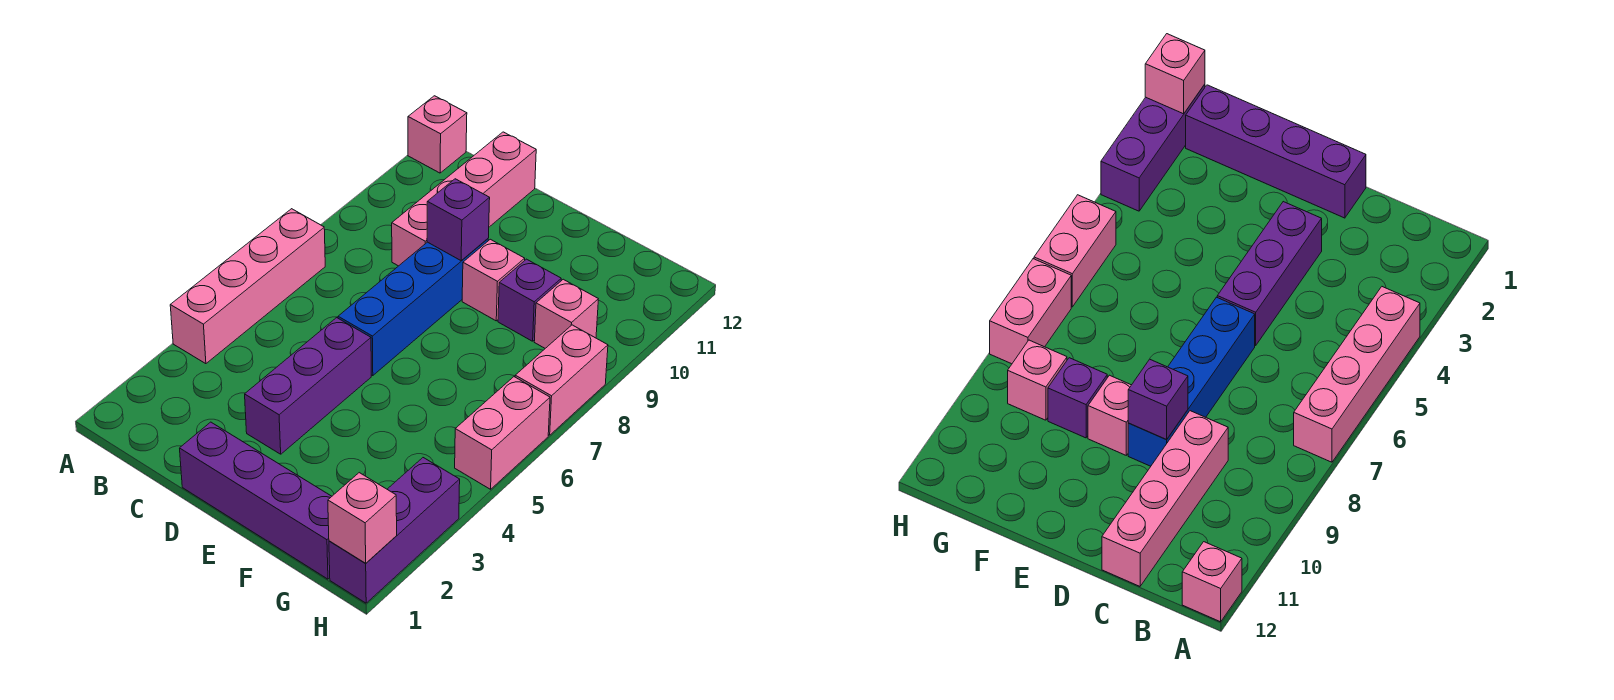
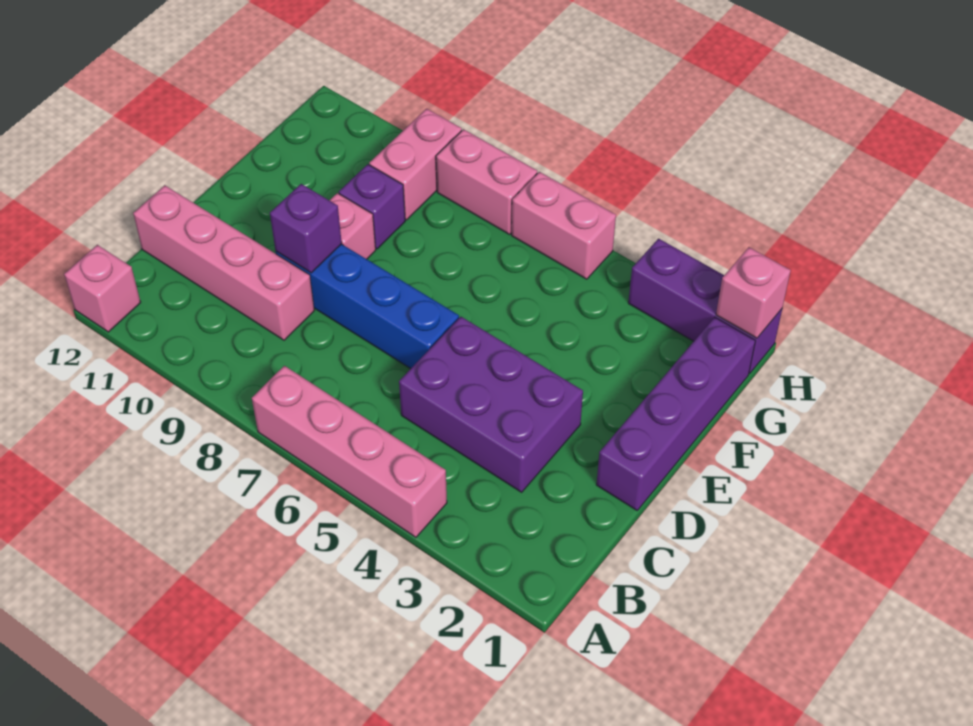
purple brick D3:D5 level 1 -> purple brick C3:D5 level 1
pink brick G9 level 1 -> pink brick G9:H9 level 1

